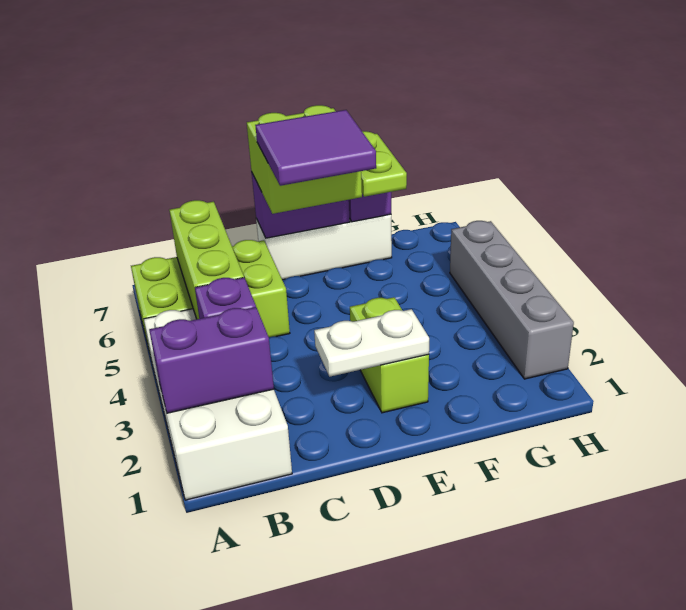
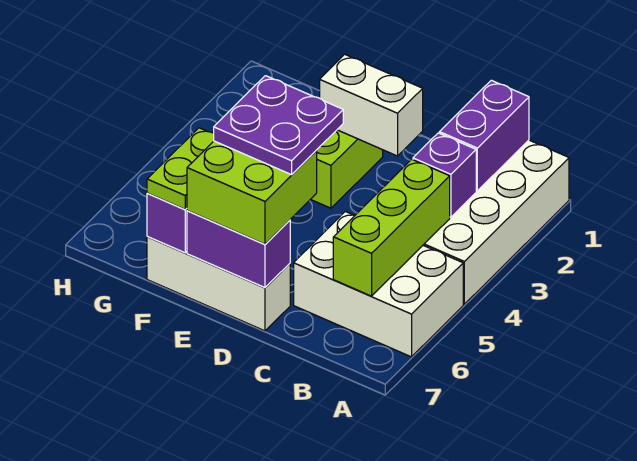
purple brick A2:B2 level 2 -> purple brick B1:B2 level 2
lime brick A5:C6 level 1 -> white brick A5:C6 level 1
white plate D2:E2 level 2 -> white brick D2:E2 level 2
purple tile D5:E6 level 4 -> purple plate D5:E6 level 4
grey brick H2:H5 level 1 -> none

